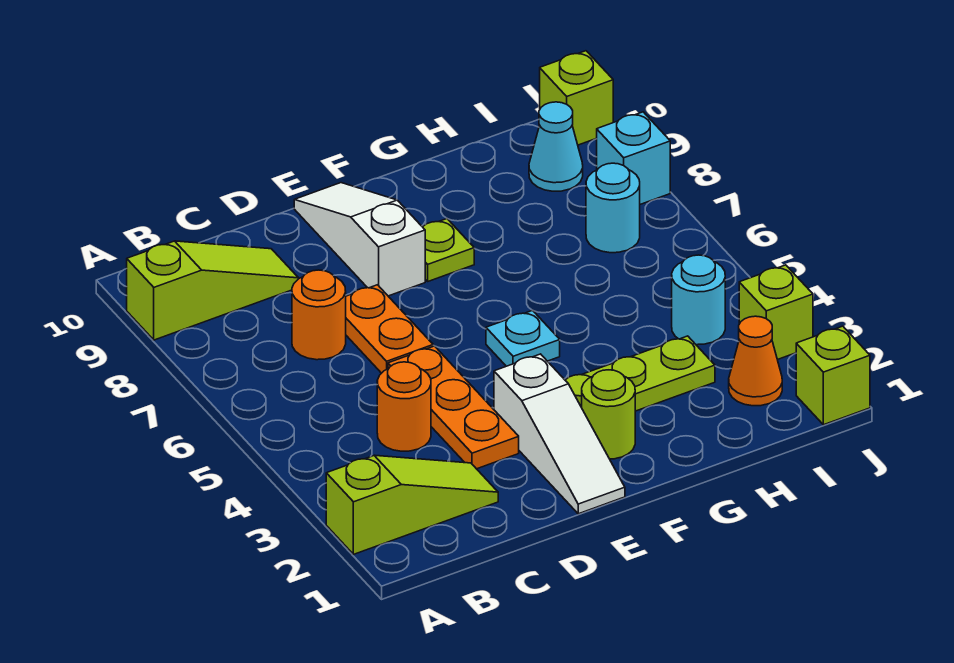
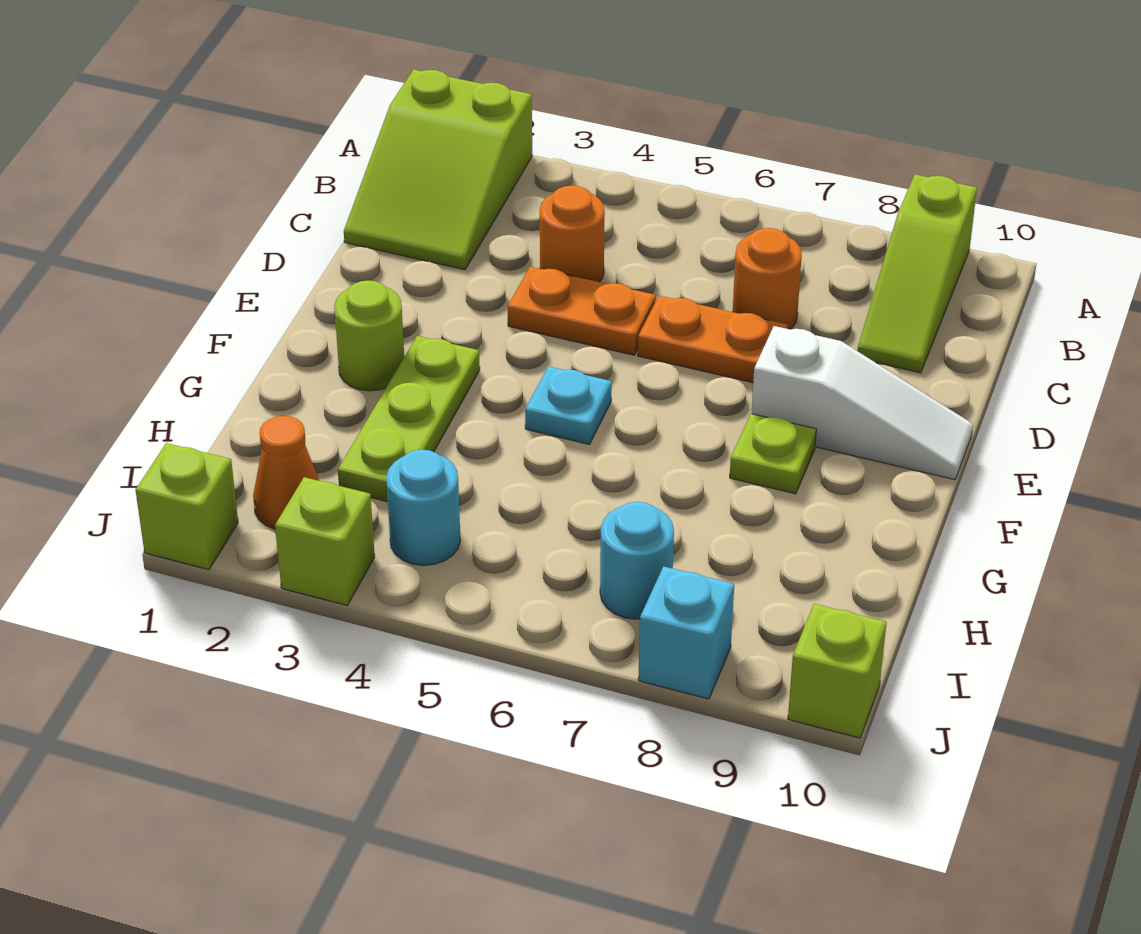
lime slope A2:C2 level 1 top A -> lime slope A1:C2 level 1 top A
orange plate D3:D5 level 1 -> orange plate D4:D5 level 1
white slope E1:E3 level 1 top 3 -> none
cyan cone I9 level 1 -> none

